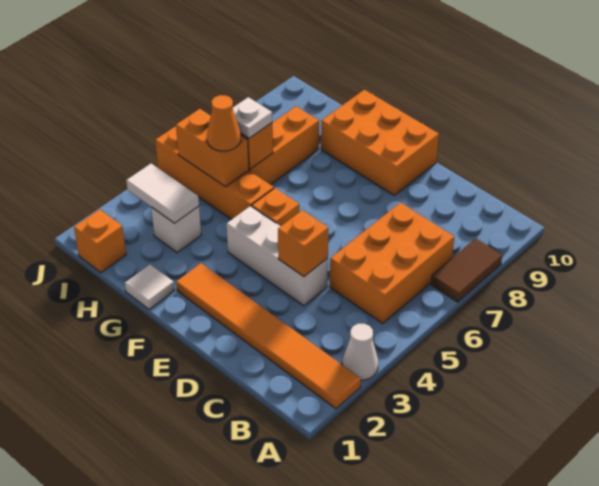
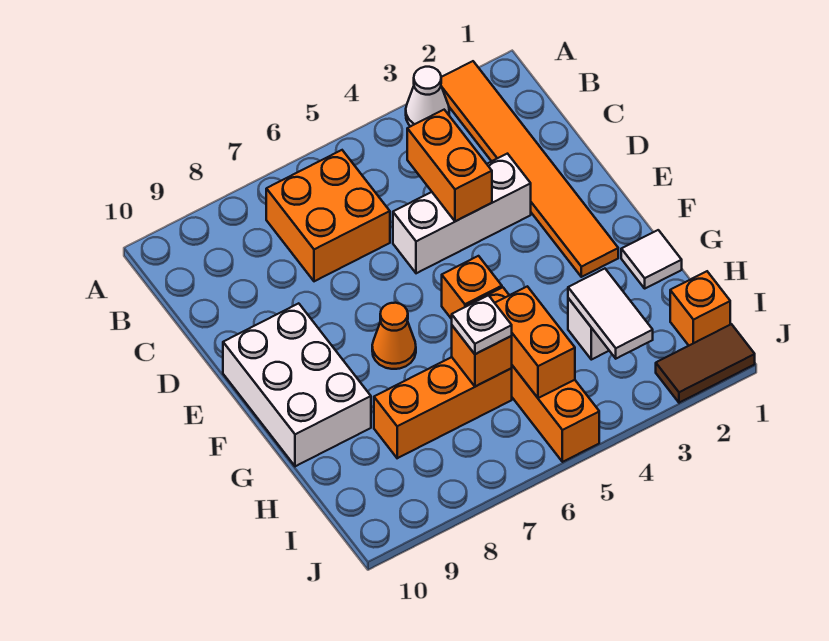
brown tile A7:A8 level 1 -> brown tile J1:J2 level 1
orange brick B5:C7 level 1 -> orange brick B6:C7 level 1
white brick D4:F4 level 1 -> white brick D3:D5 level 1
orange brick D4 level 2 -> orange brick C4:D4 level 2
orange brick E9:G10 level 1 -> white brick E9:G10 level 1
orange cone H5 level 3 -> orange cone F7 level 1

